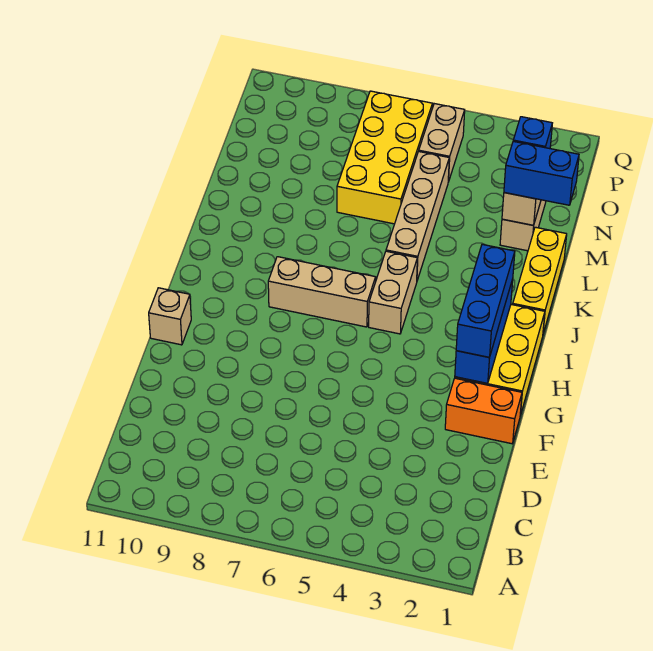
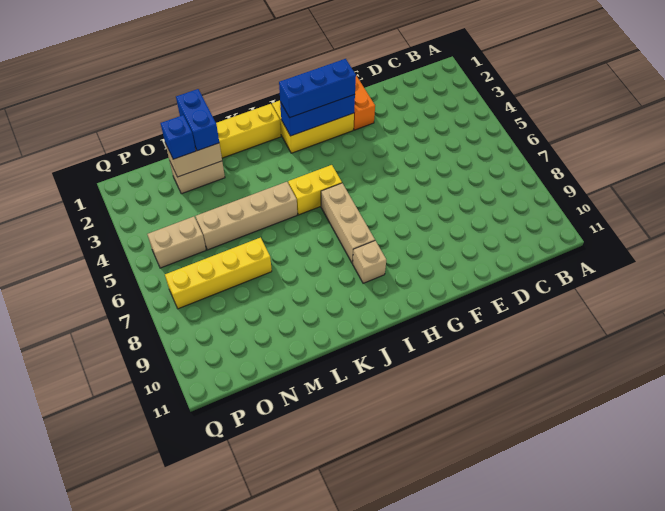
tan brick G11 level 1 -> tan brick I9 level 1
tan brick I5:J5 level 1 -> yellow brick I5:J5 level 1
yellow brick M6:P7 level 1 -> yellow brick M7:P7 level 1

